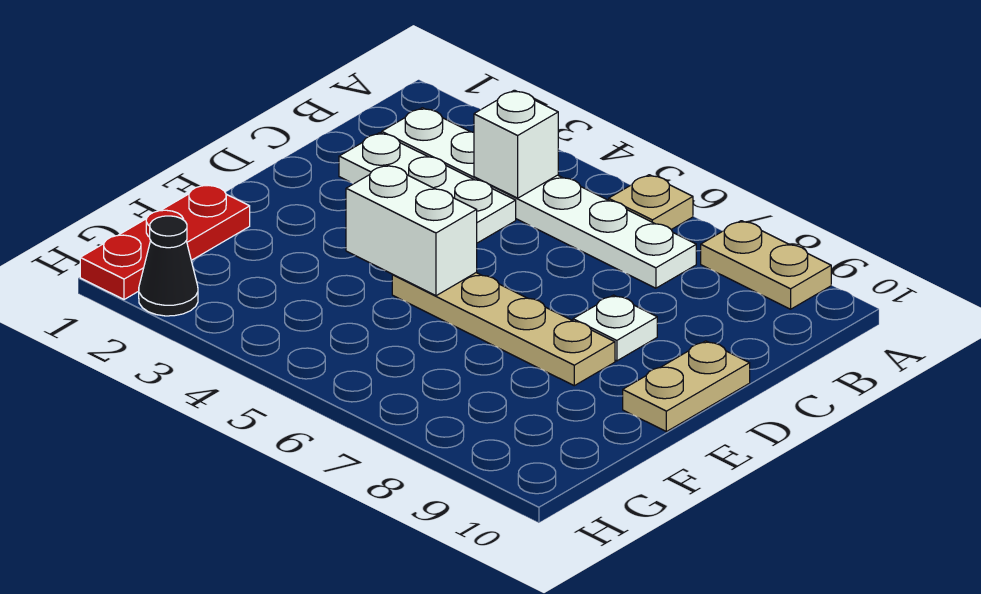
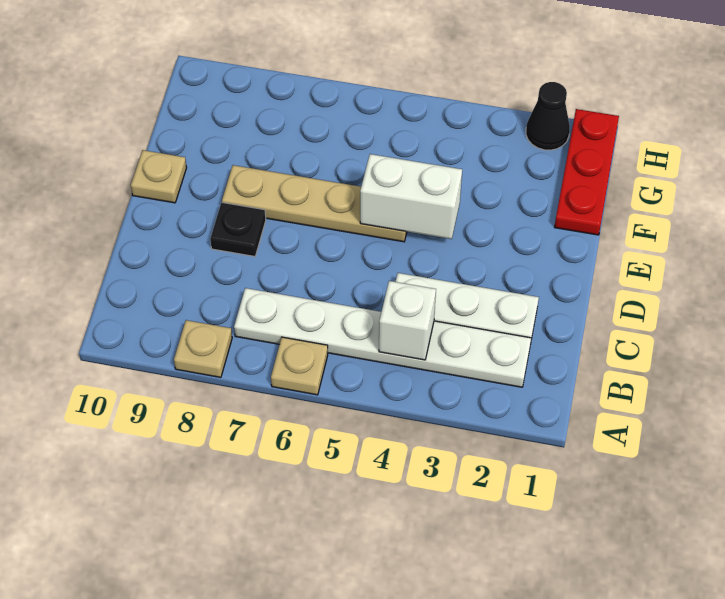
tan plate A8:A9 level 1 -> tan plate A8 level 1
white plate D8 level 1 -> black plate D8 level 1
tan plate D10:E10 level 1 -> tan plate E10 level 1

